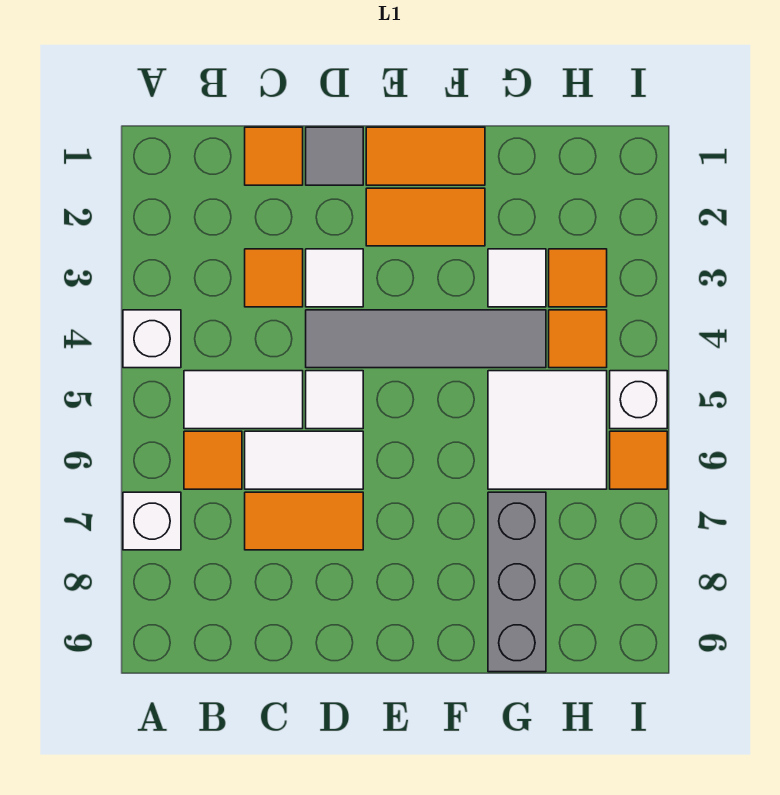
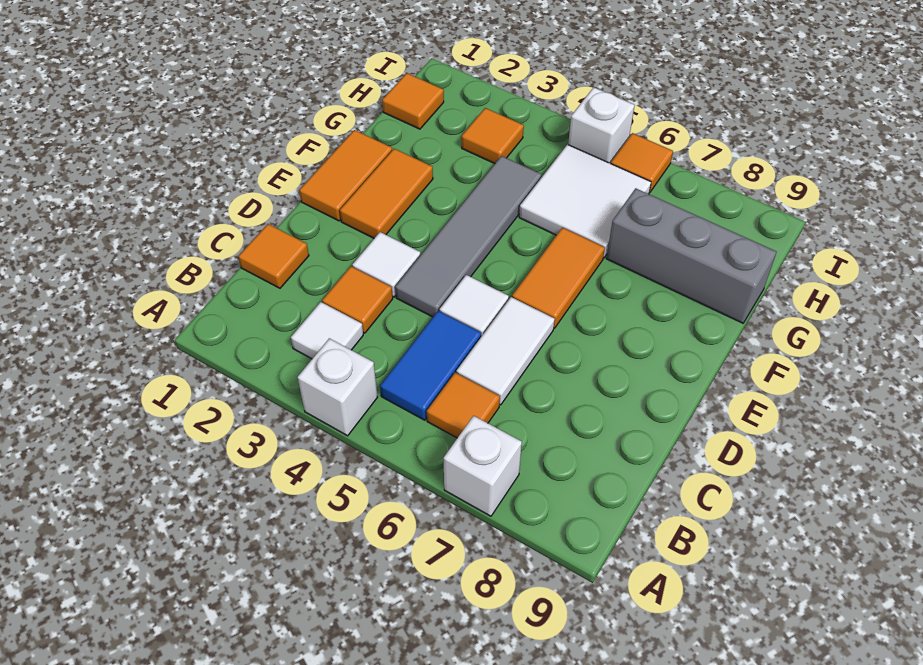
white tile B5:C5 level 1 -> blue tile B5:C5 level 1
orange tile C7:D7 level 1 -> orange tile E6:F6 level 1
grey tile D1 level 1 -> none
white tile G3 level 1 -> white tile B3 level 1
orange tile H4 level 1 -> orange tile H1 level 1

